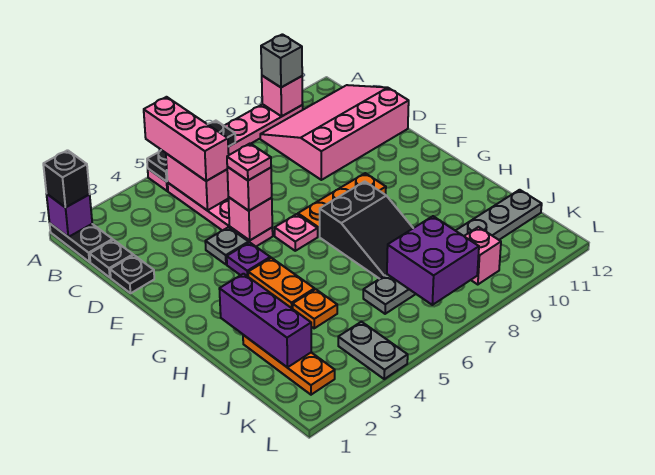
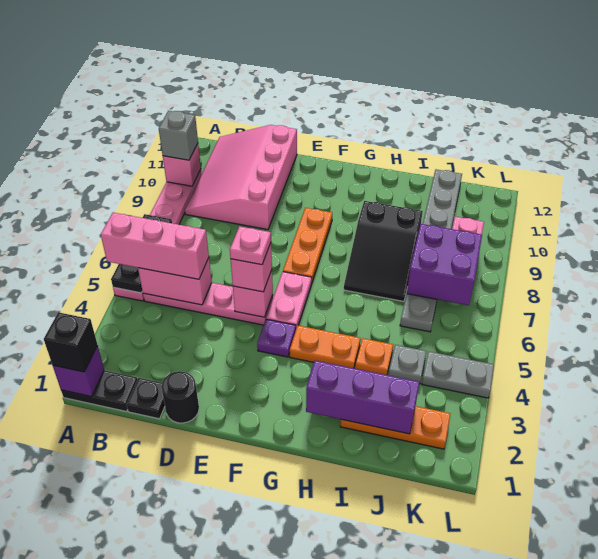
black plate D1 level 1 -> black round brick D1 level 1
grey plate E4 level 1 -> grey plate J4 level 1
pink plate F6 level 1 -> pink plate F5:F6 level 1
black slope G7:I8 level 1 top G -> black slope H7:I9 level 1 top 9

